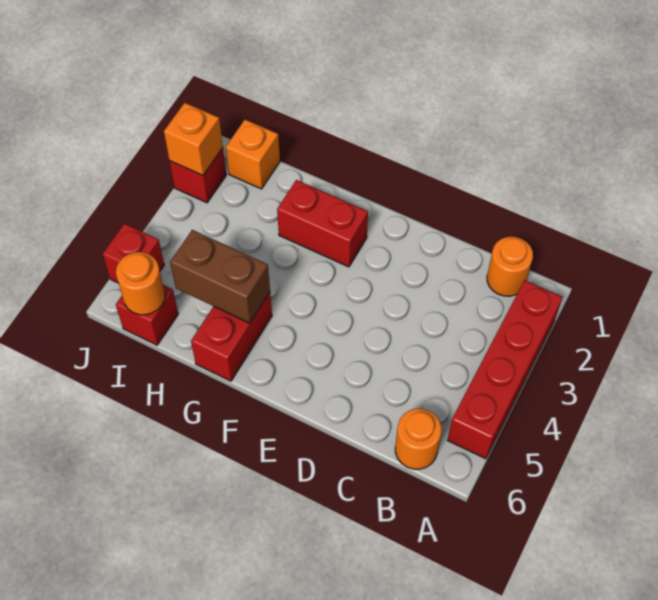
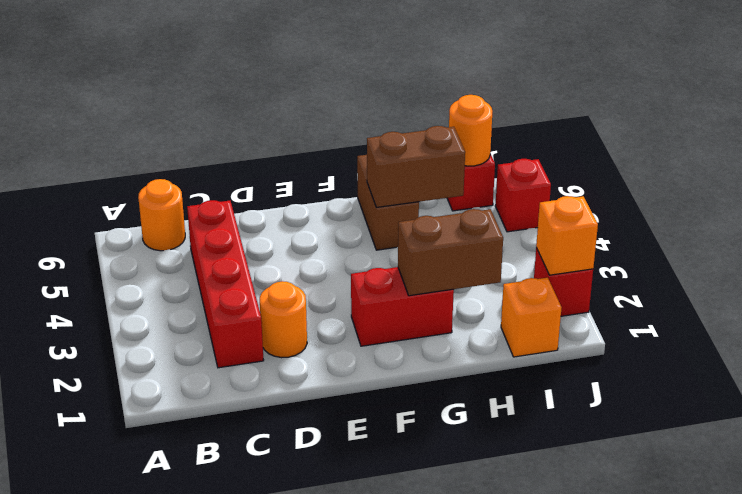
red brick A2:A5 level 1 -> red brick C2:C5 level 1
orange round brick B1 level 1 -> orange round brick D2 level 1
none -> brown brick G2:H2 level 2
red brick G5:G6 level 1 -> brown brick G5:G6 level 1

